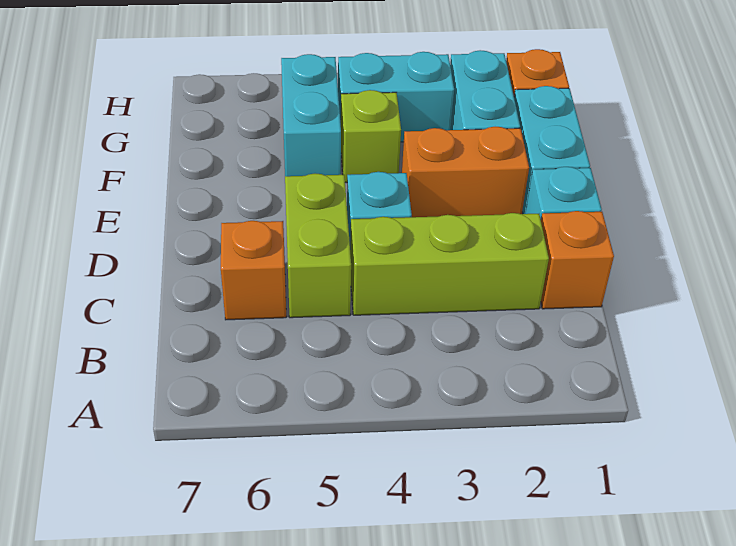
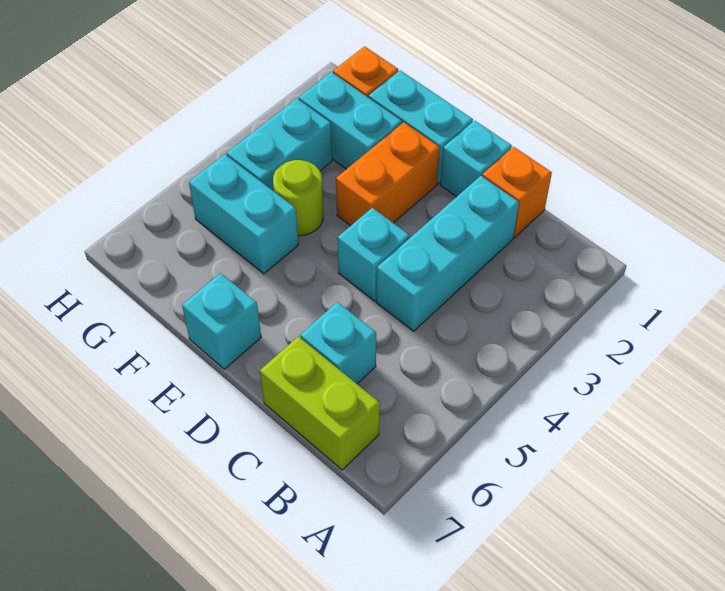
lime brick C2:C4 level 1 -> cyan brick C2:C4 level 1
lime brick C5:D5 level 1 -> lime brick B7:C7 level 1
orange brick C6 level 1 -> cyan brick C6 level 1
none -> cyan brick E7 level 1
lime brick F4 level 1 -> lime round brick F4 level 1

